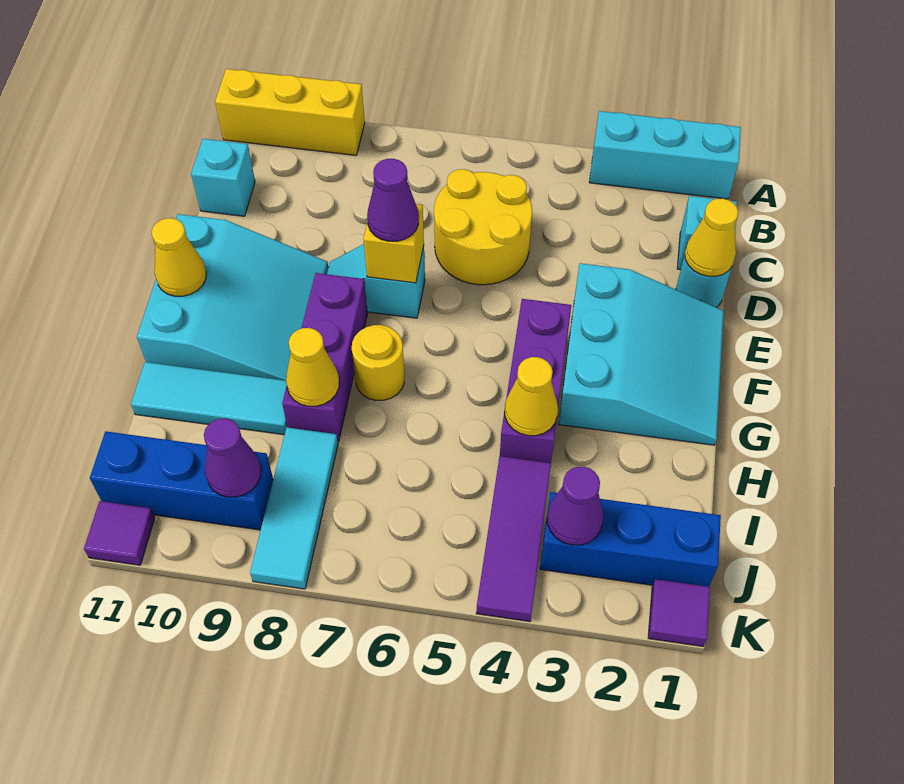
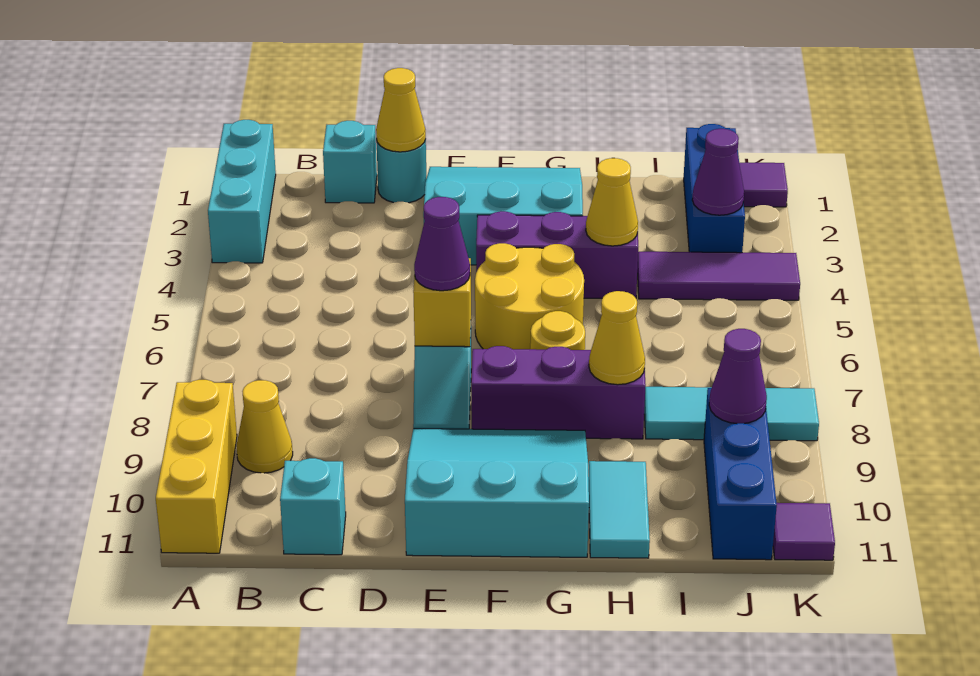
yellow round brick C5:D6 level 1 -> yellow round brick F5:G6 level 1
yellow cone F11 level 2 -> yellow cone B9 level 1
cyan tile H9:H11 level 1 -> cyan tile H10:H11 level 1

